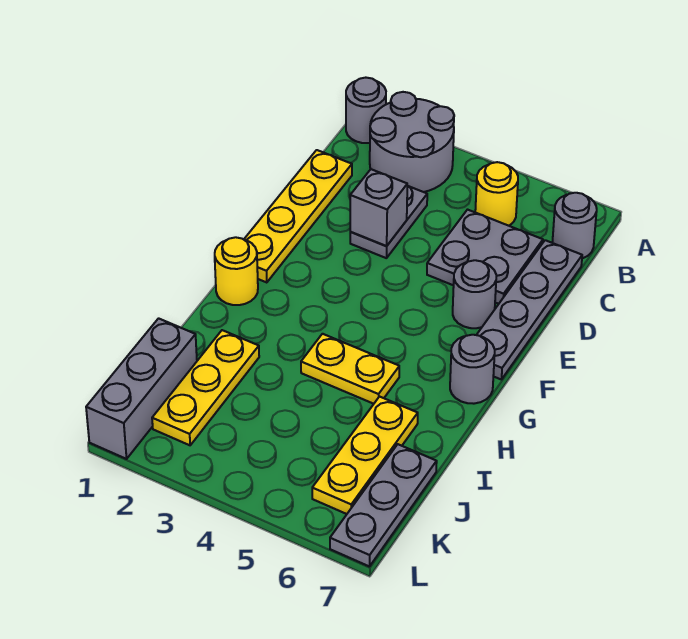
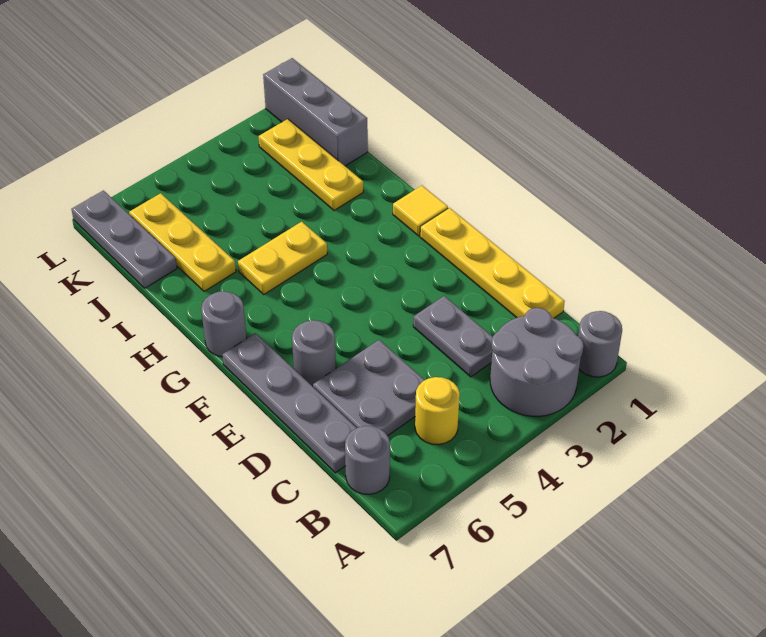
grey brick D3 level 2 -> none
yellow round brick G1 level 1 -> yellow tile G1 level 1

